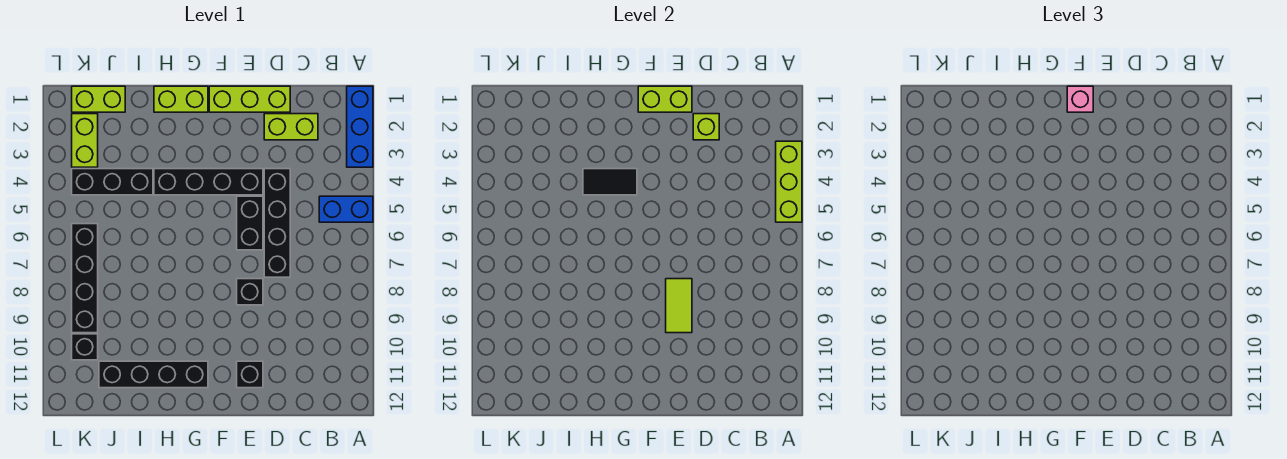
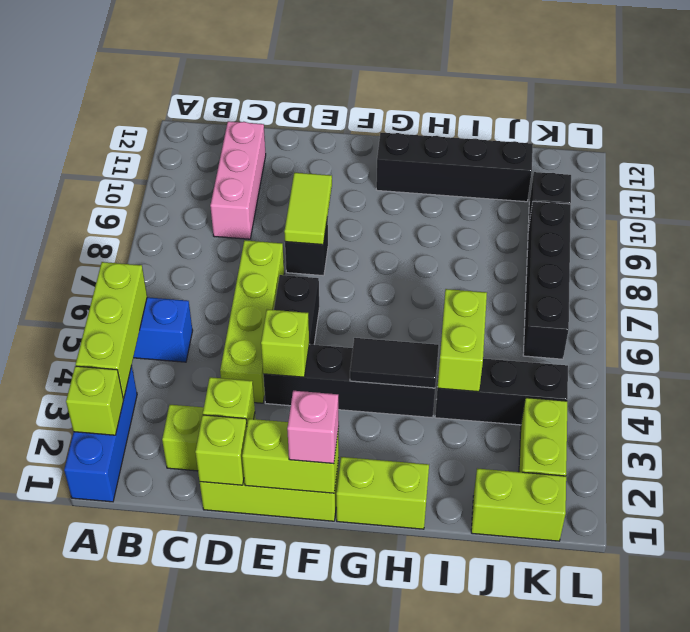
none -> lime brick A2 level 2
none -> pink brick C9:C11 level 1
none -> lime brick D1 level 2
black brick D4:D7 level 1 -> lime brick D4:D7 level 1
none -> lime brick E4 level 2
black brick E11 level 1 -> none
none -> lime brick I4:I5 level 2

